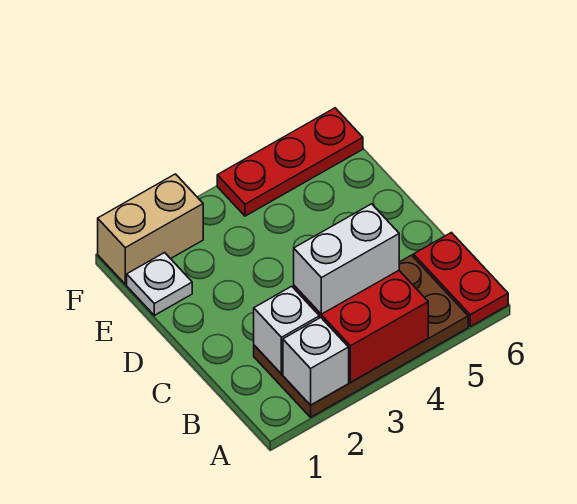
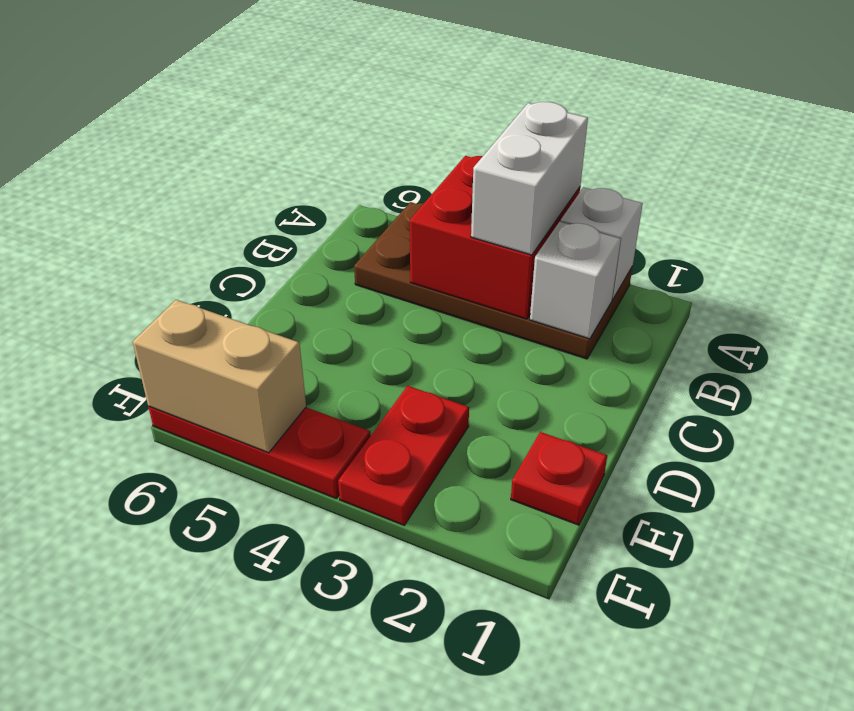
red plate A6:B6 level 1 -> red plate E3:F3 level 1
white brick B3:B4 level 3 -> white brick A3:B3 level 3
white plate E1 level 1 -> red plate E1 level 1
tan brick F1:F2 level 1 -> tan brick F5:F6 level 2

